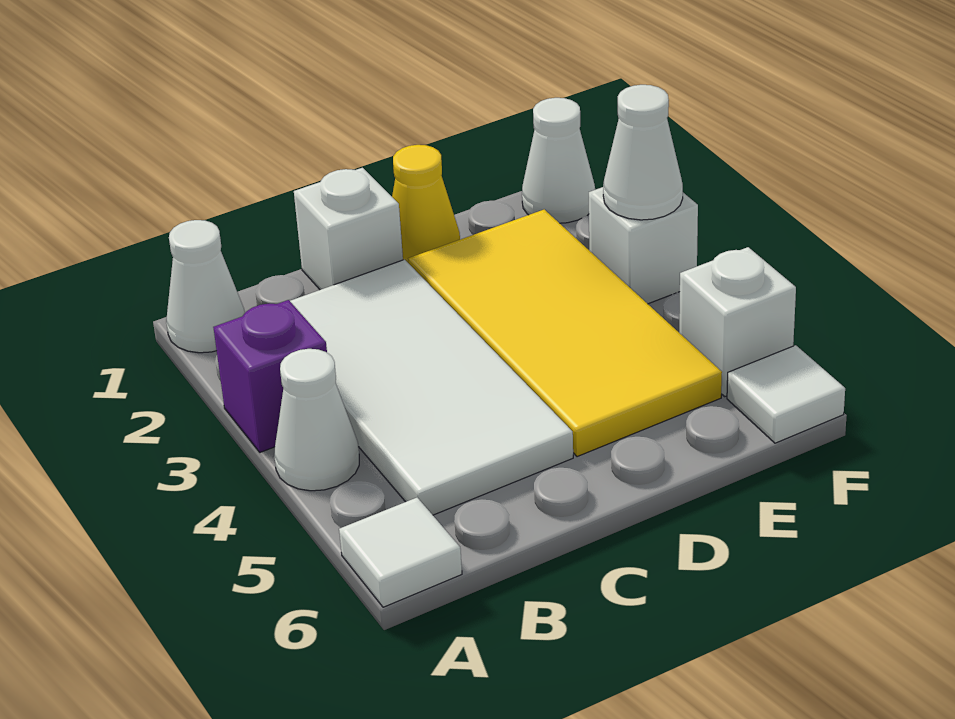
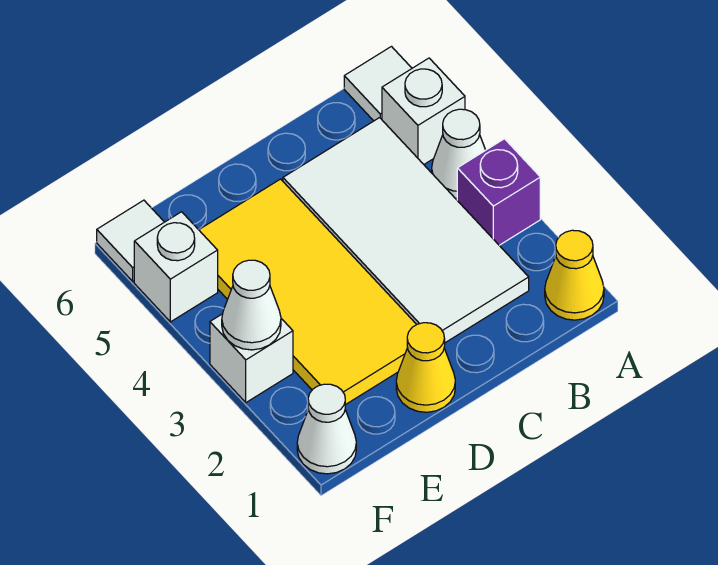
white cone A1 level 1 -> yellow cone A1 level 1
white brick C1 level 1 -> white brick A5 level 1

